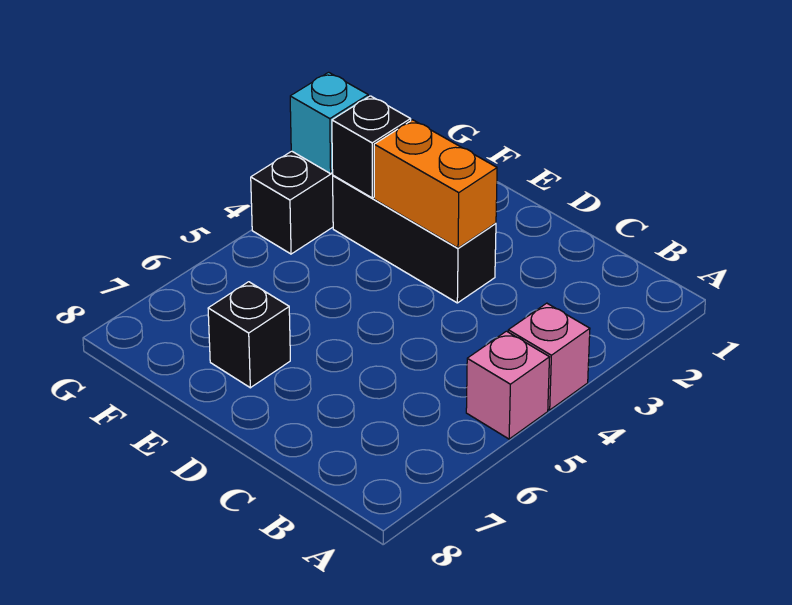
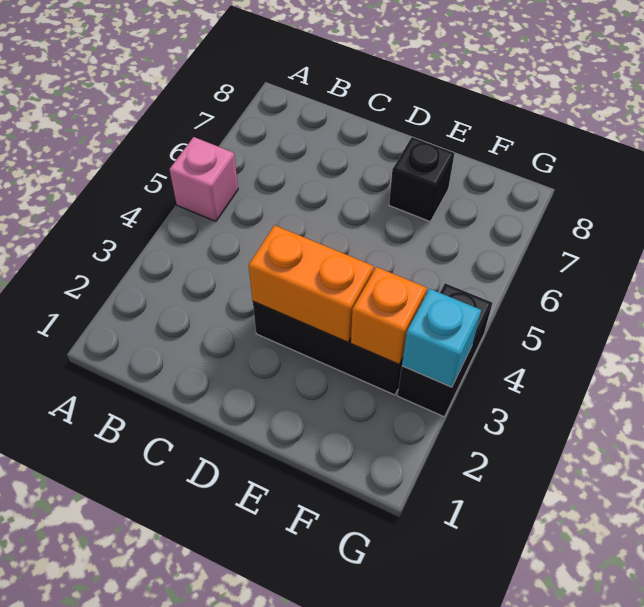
pink brick A4 level 1 -> none
black brick F3 level 2 -> orange brick F3 level 2

